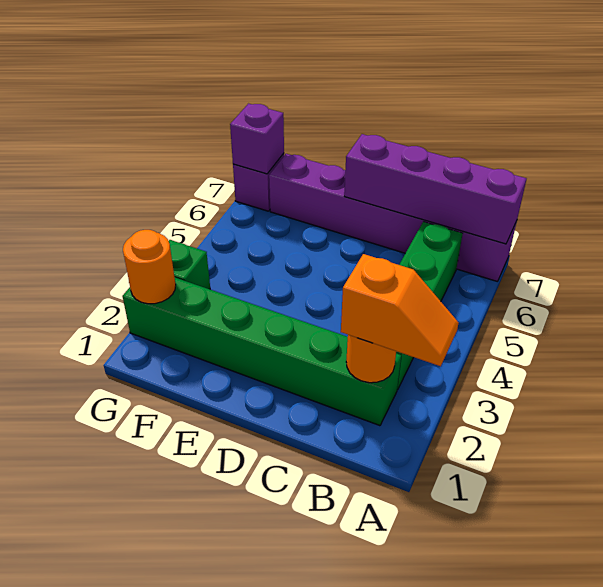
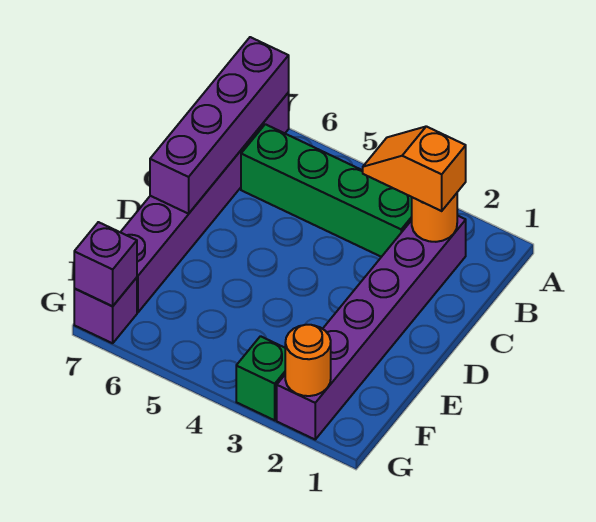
orange slope A2:B2 level 3 top B -> orange slope B2:B3 level 3 top 2
green brick B2:G2 level 1 -> purple brick B2:G2 level 1

